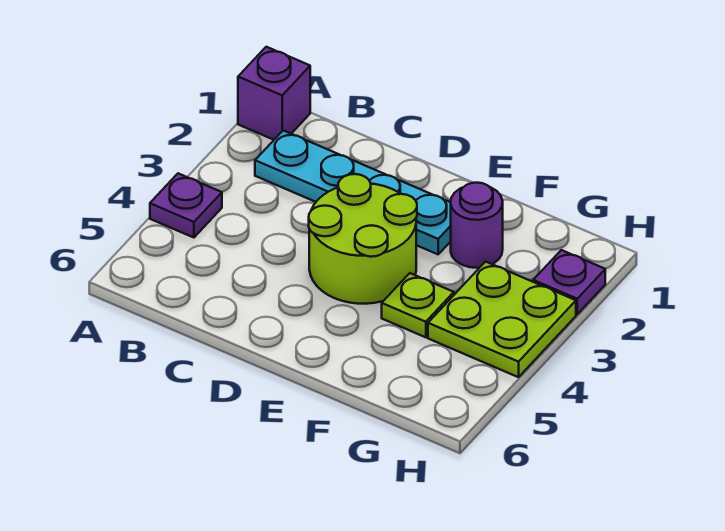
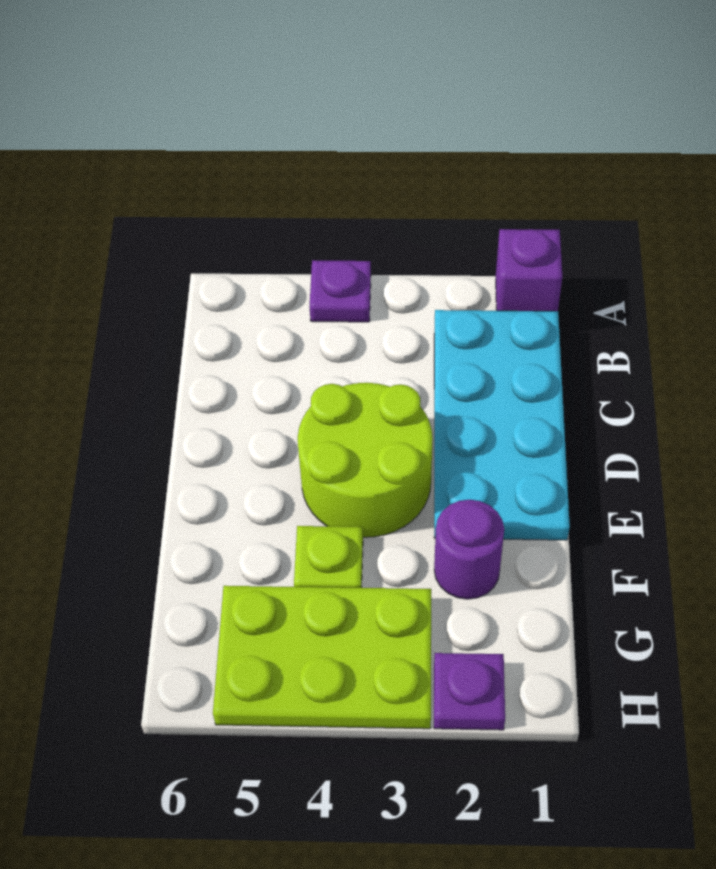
cyan plate B2:E2 level 1 -> cyan plate B1:E2 level 1
lime plate G3:H4 level 1 -> lime plate G3:H5 level 1

